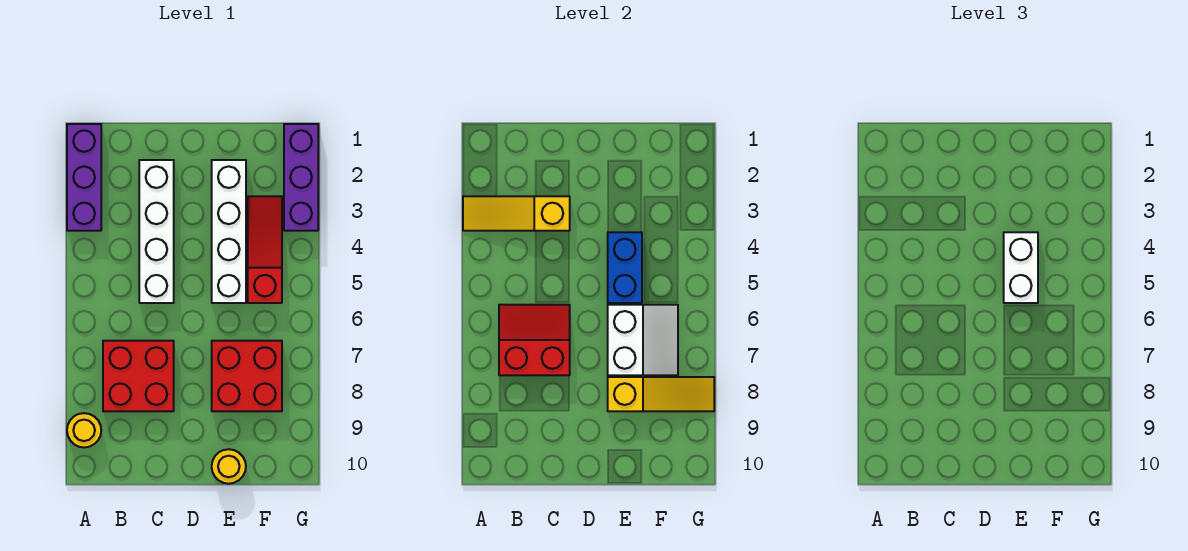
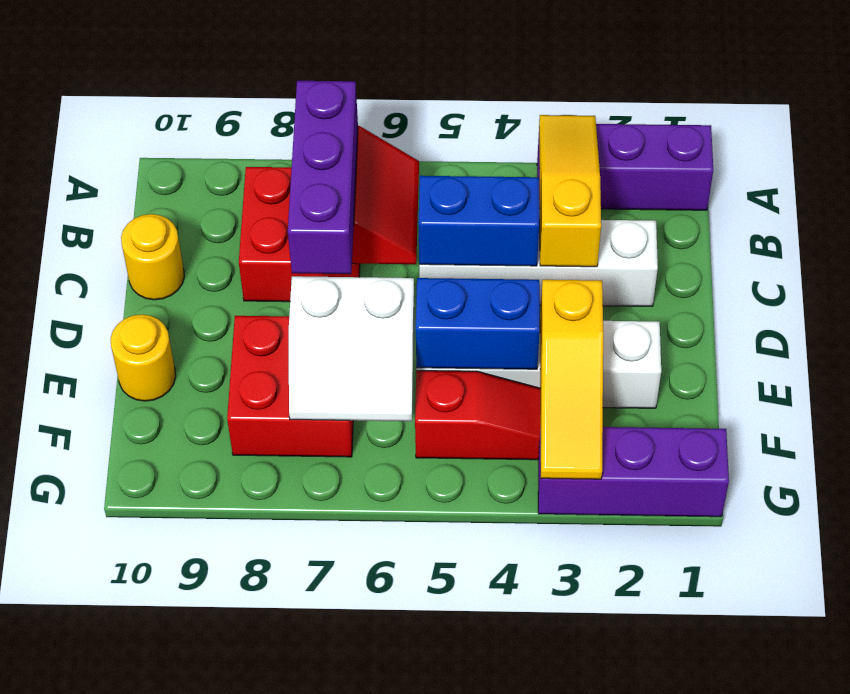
yellow round brick A9 level 1 -> yellow round brick C10 level 1
none -> purple brick B7:D7 level 3
none -> blue brick C4:C5 level 2
white brick E4:E5 level 3 -> none
yellow slope E8:G8 level 2 top E -> yellow slope E3:G3 level 2 top E

